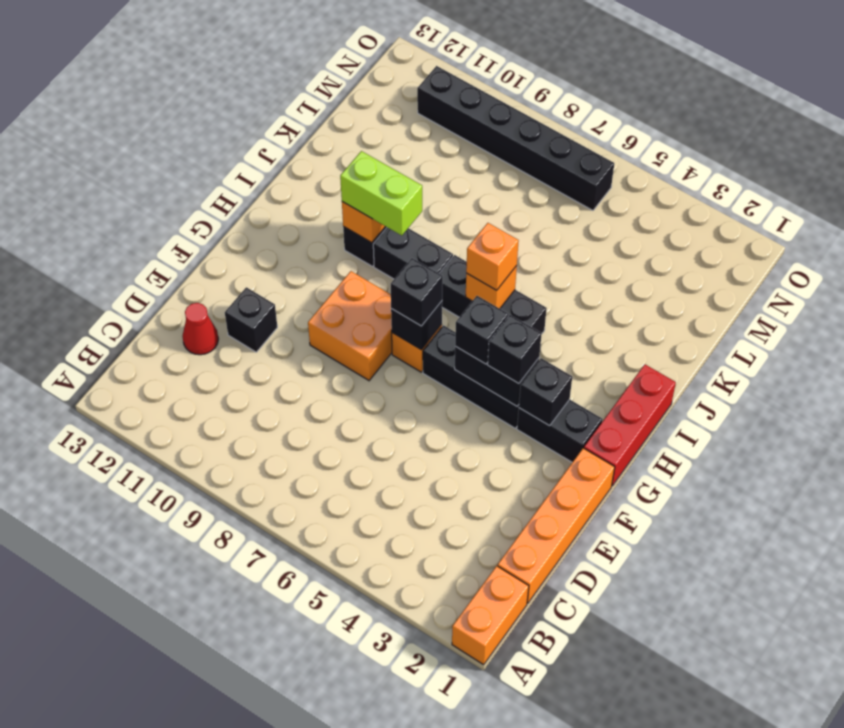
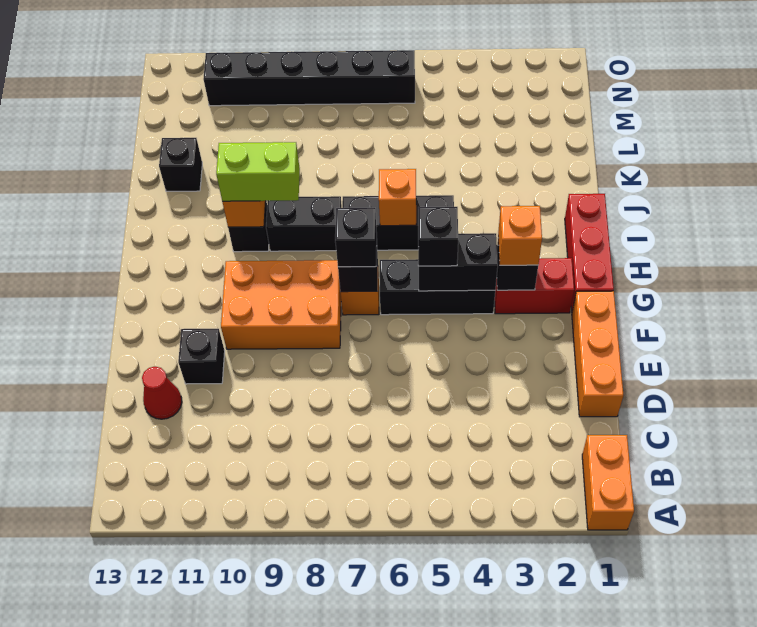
orange brick C1:F1 level 1 -> orange brick D1:F1 level 1
orange brick F8:G9 level 1 -> orange brick F8:G10 level 1
black brick G2:G3 level 1 -> red brick G2:G3 level 1
black brick G4 level 3 -> black brick K12 level 1
orange brick I6 level 3 -> orange brick G3 level 3

